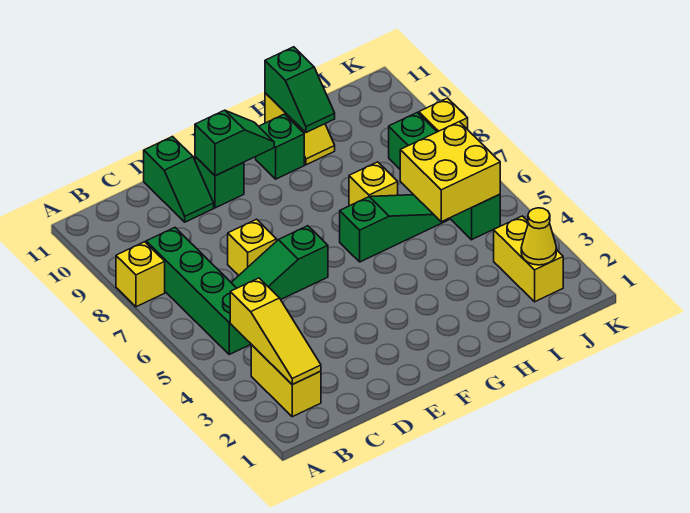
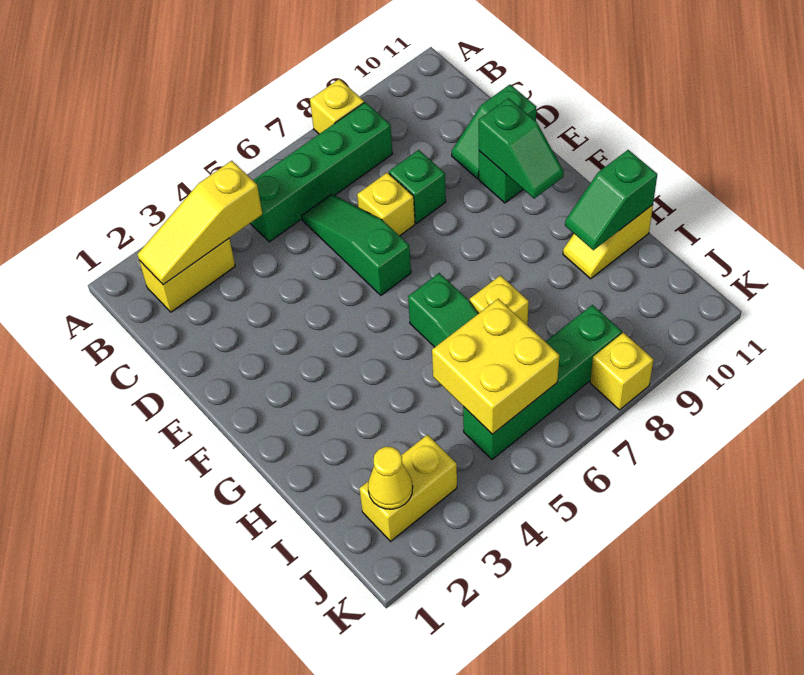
green brick G10 level 1 -> green brick D8 level 1

